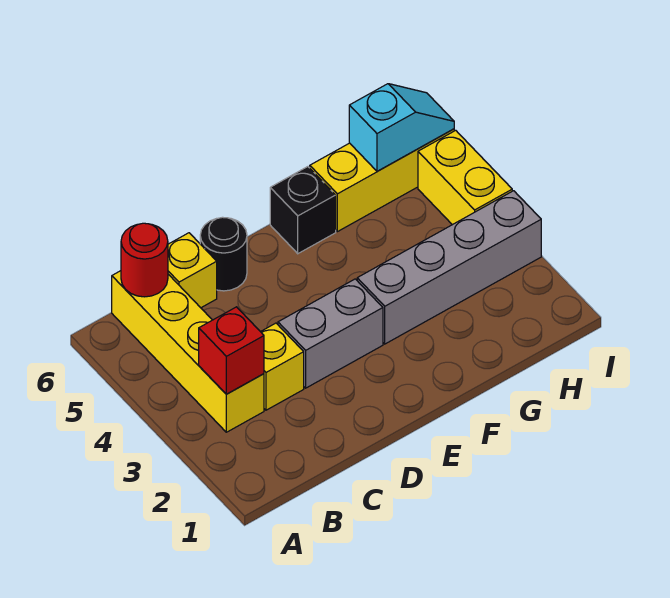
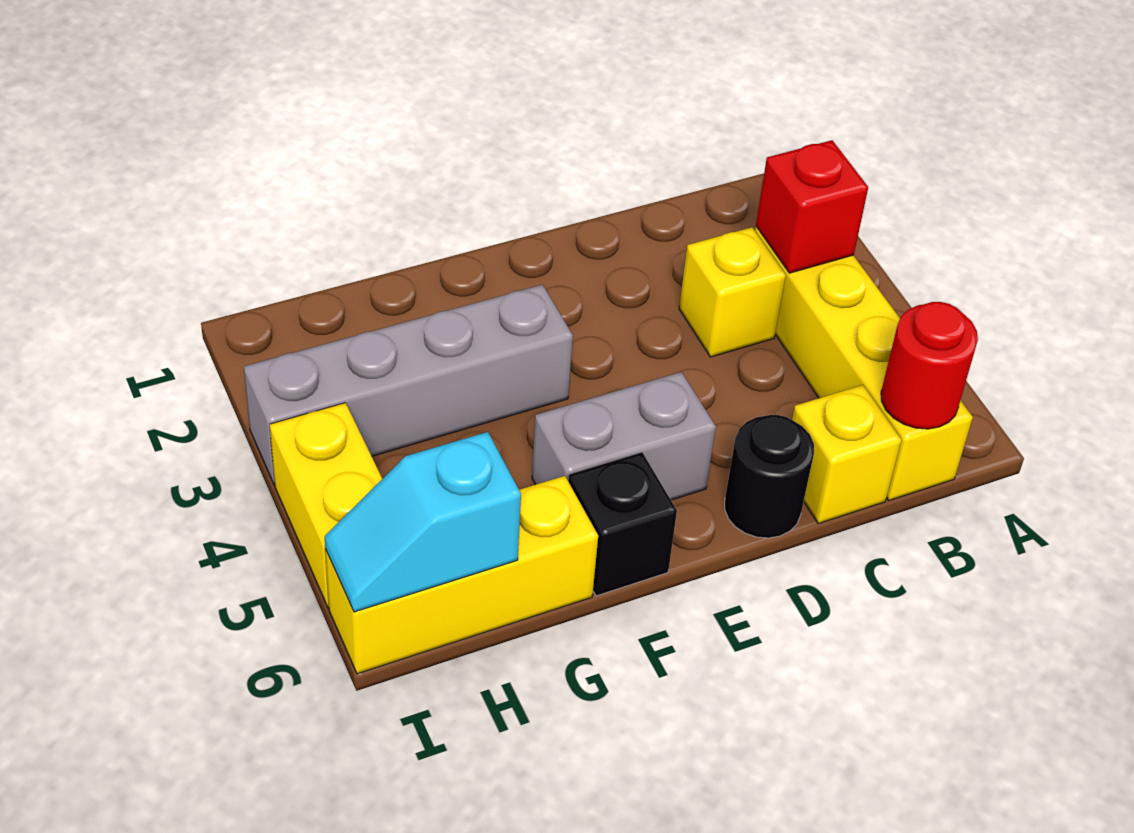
grey brick D3:E3 level 1 -> grey brick E5:F5 level 1

